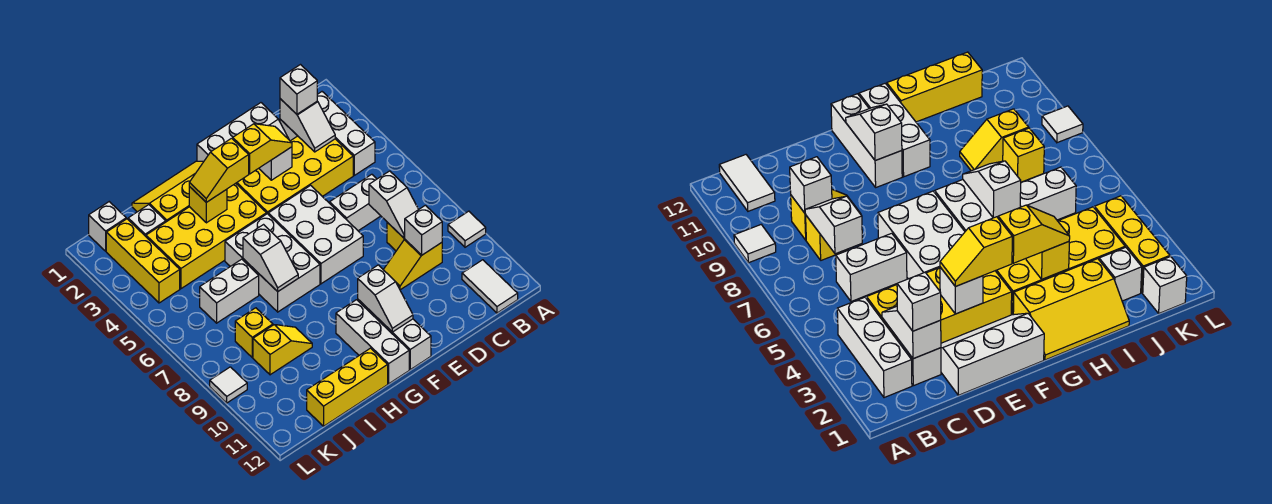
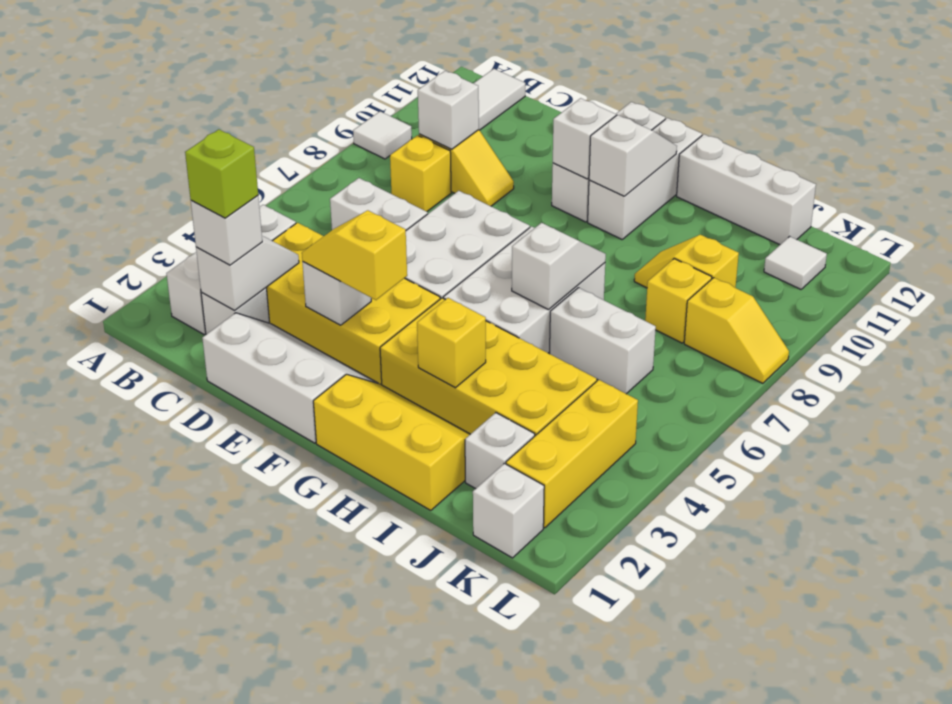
none -> lime brick C2 level 4
white slope C7:C8 level 2 top 7 -> white slope G10:G11 level 2 top 10
yellow slope G1:I2 level 1 top 2 -> yellow slope G1:I2 level 1 top 1
yellow slope G3:H3 level 3 top G -> yellow slope K8:L8 level 1 top K
yellow brick H12:J12 level 1 -> white brick H12:J12 level 1
white tile L9 level 1 -> white tile K11 level 1

